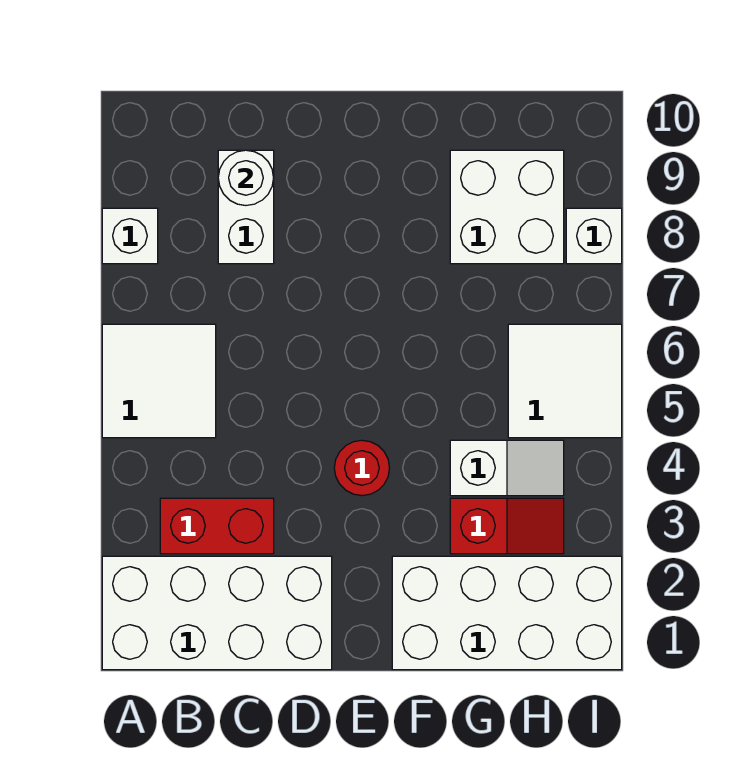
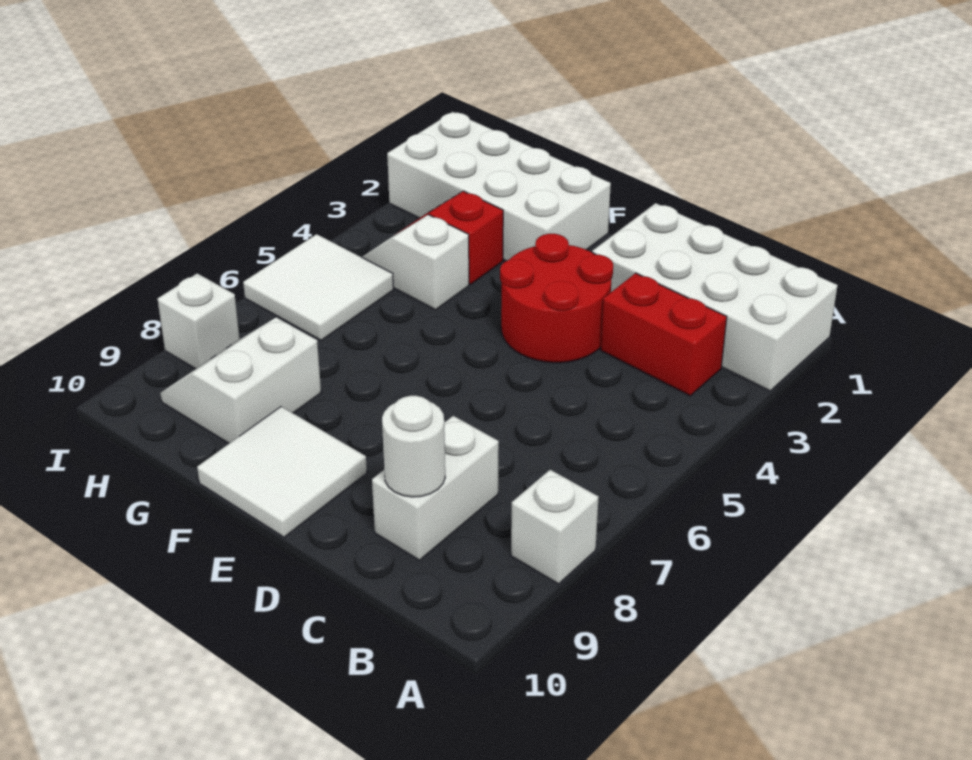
white tile A5:B6 level 1 -> white tile E9:F10 level 1
red round brick E4 level 1 -> red round brick D3:E4 level 1
white brick G8:H9 level 1 -> white slope G8:H9 level 1 top G

